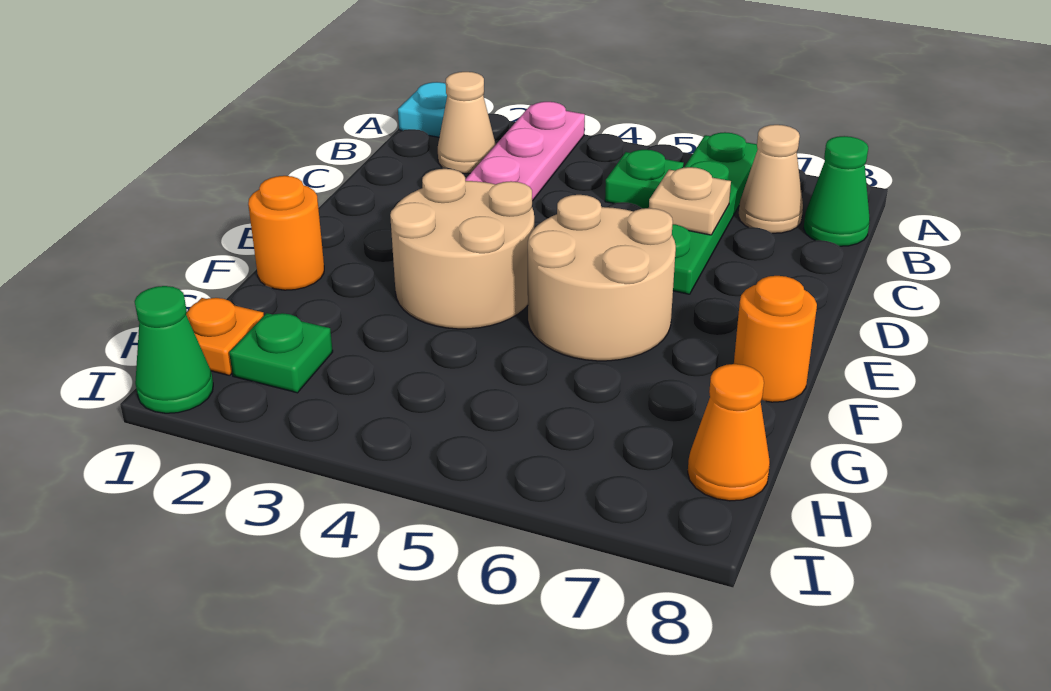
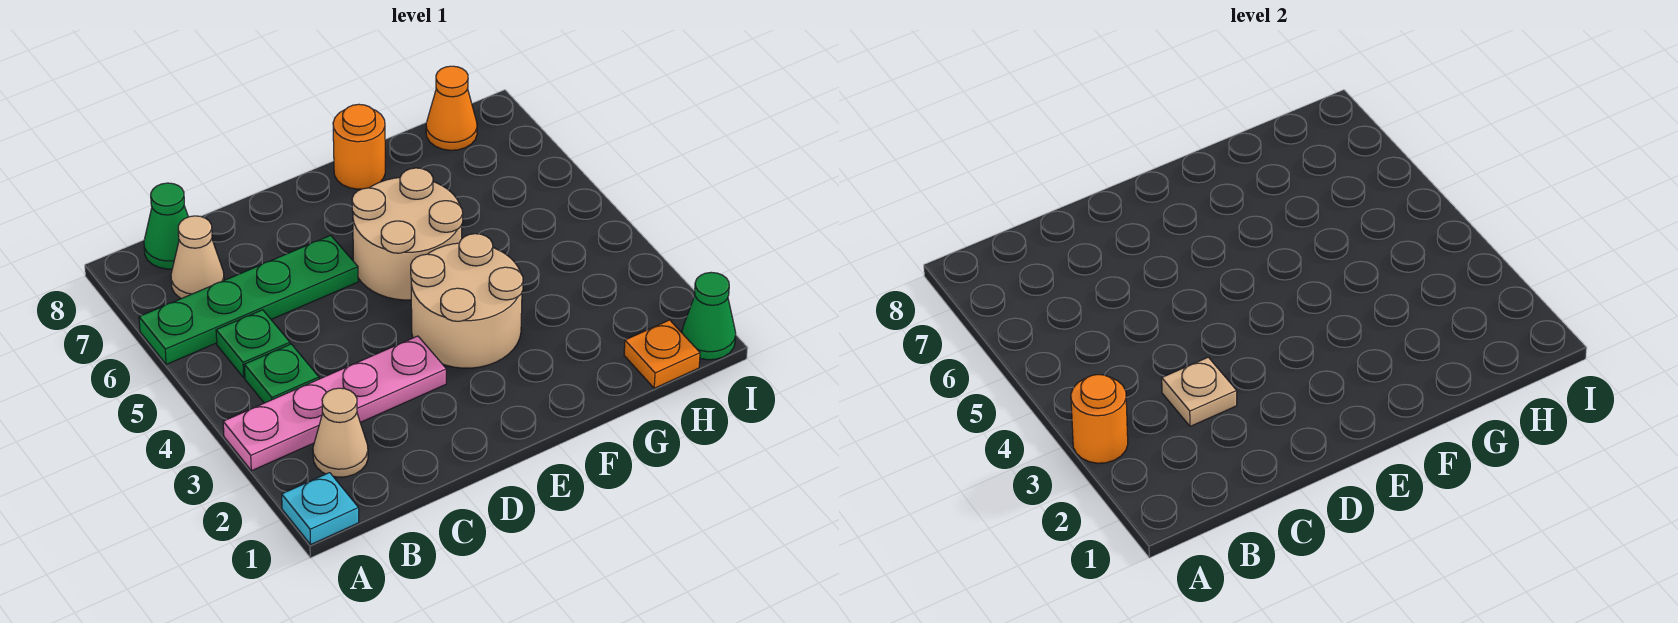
tan plate C6 level 2 -> tan plate C3 level 2
orange round brick F1 level 1 -> orange round brick A3 level 2
green plate H2 level 1 -> green plate B4 level 1

